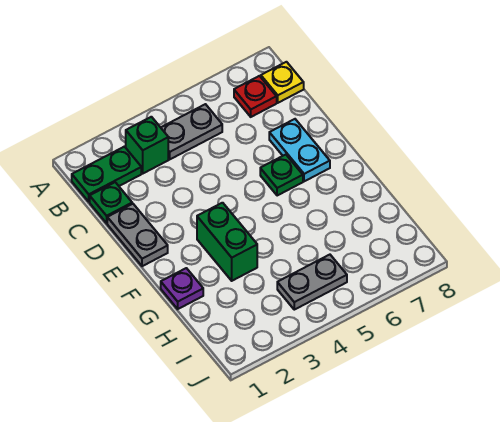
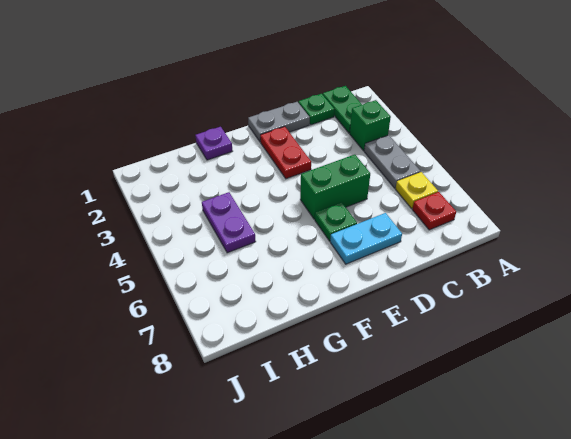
yellow plate B8 level 1 -> yellow plate B6 level 1
none -> red plate E2:E3 level 1
green brick F3:G3 level 1 -> green brick D5:E5 level 1
none -> purple plate H4:H5 level 1
grey plate I4:I5 level 1 -> none

